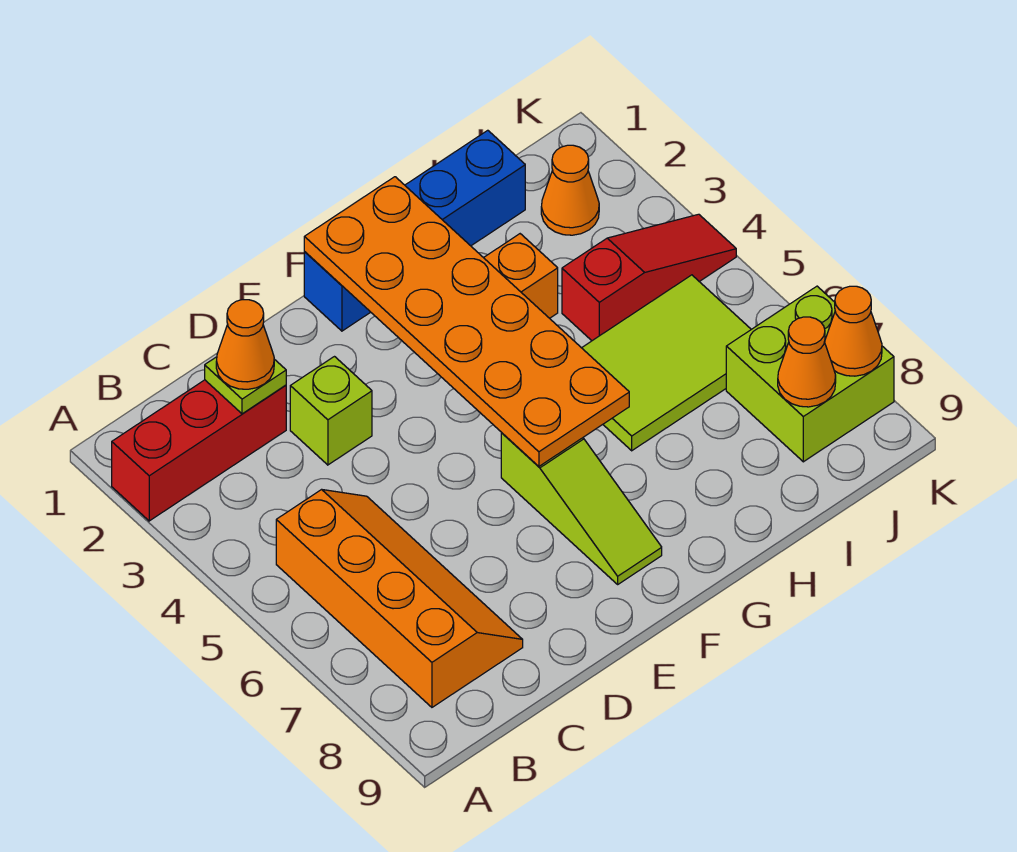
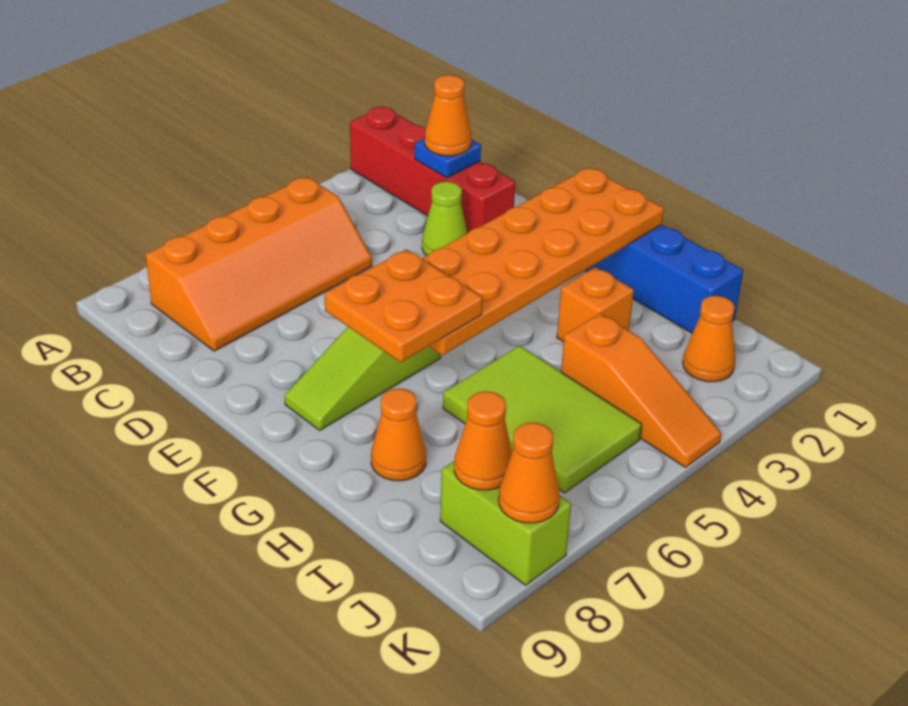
red brick A2:C2 level 1 -> red brick A2:D2 level 1
lime plate C2 level 2 -> blue plate C2 level 2
lime brick D3 level 1 -> lime cone D3 level 1
none -> orange plate F6:G7 level 3
none -> orange cone H8 level 1
red slope I4:K4 level 1 top I -> orange slope I4:K4 level 1 top I
lime brick J7:K8 level 1 -> lime brick J8:K8 level 1

